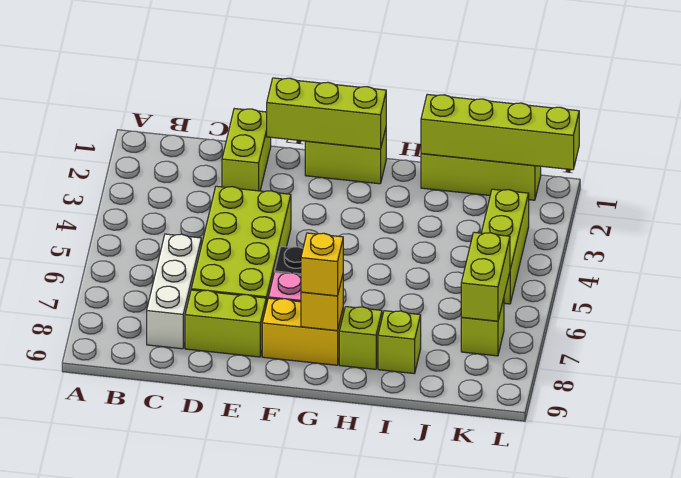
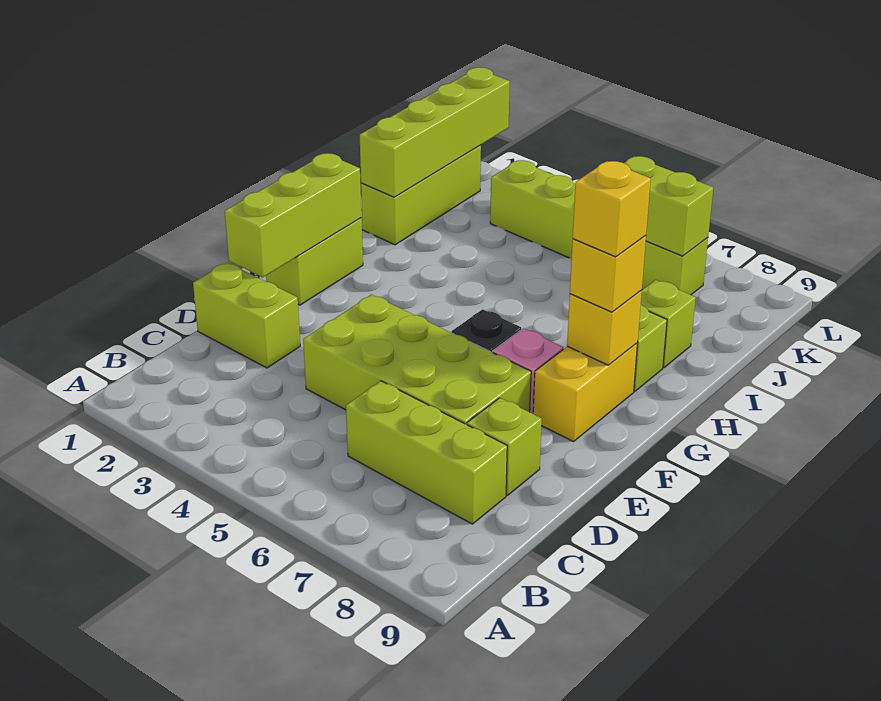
white brick C6:C8 level 1 -> lime brick C6:C8 level 1
lime brick D8:E8 level 1 -> lime brick D8 level 1
none -> yellow brick G8 level 4

